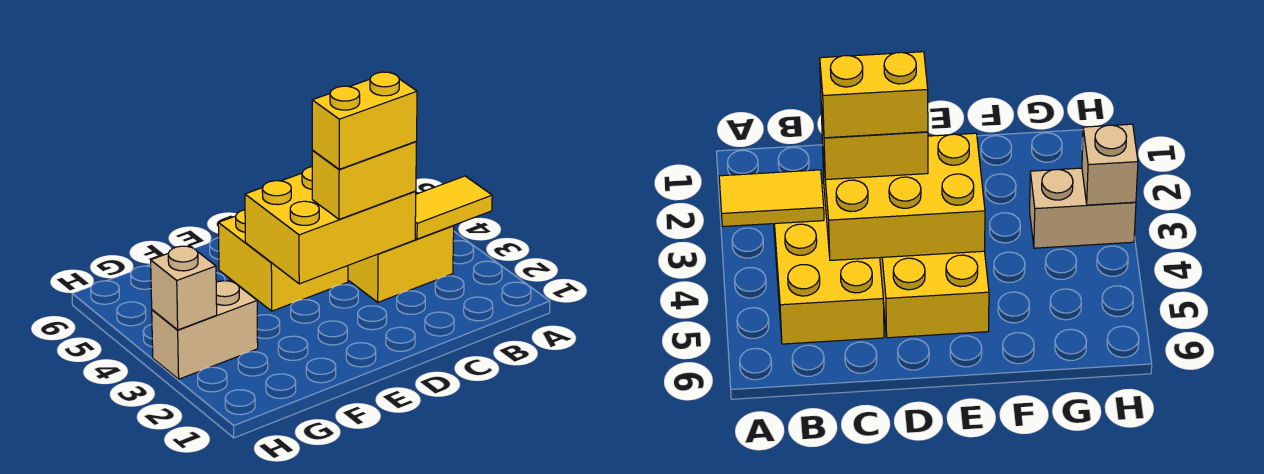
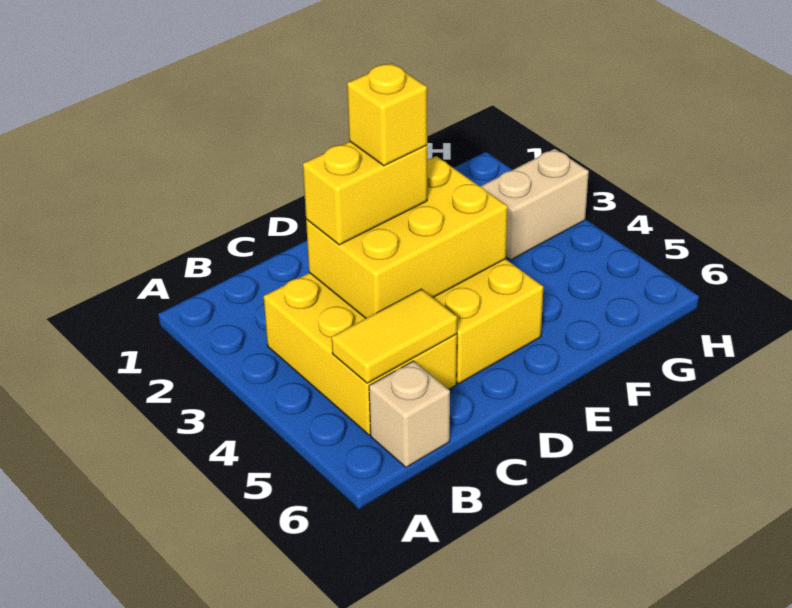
yellow tile A3:B3 level 2 -> yellow tile B5:C5 level 2
yellow brick C3:D3 level 4 -> yellow brick D3 level 4
tan brick H3 level 2 -> tan brick B6 level 1

